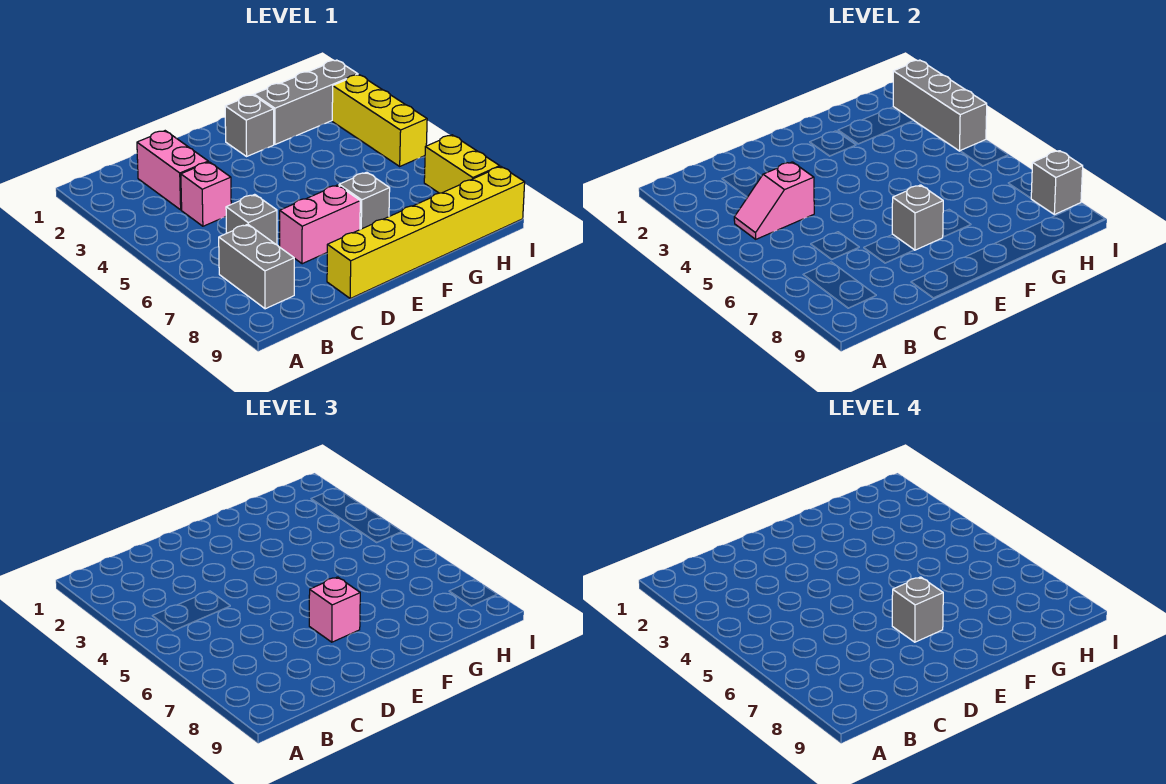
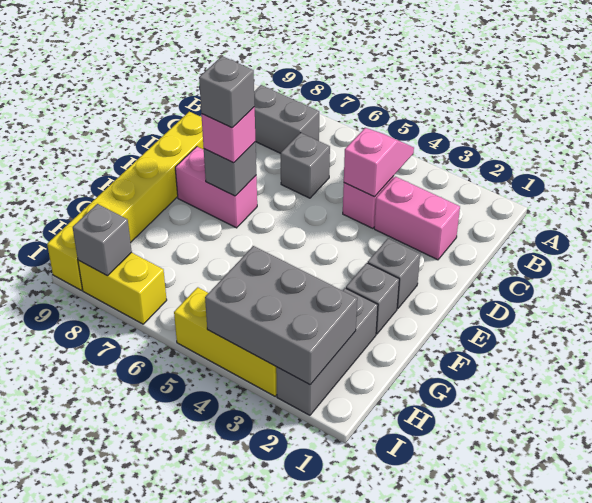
pink brick D7:E7 level 1 -> pink brick E7:E8 level 1
grey brick F7 level 1 -> grey brick E2 level 1
grey brick I2:I4 level 2 -> grey brick H2:I4 level 2

